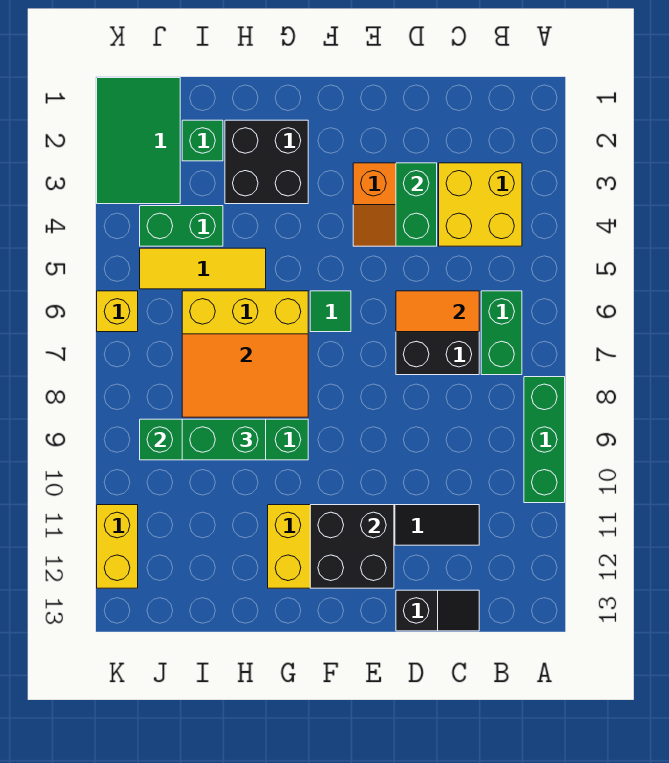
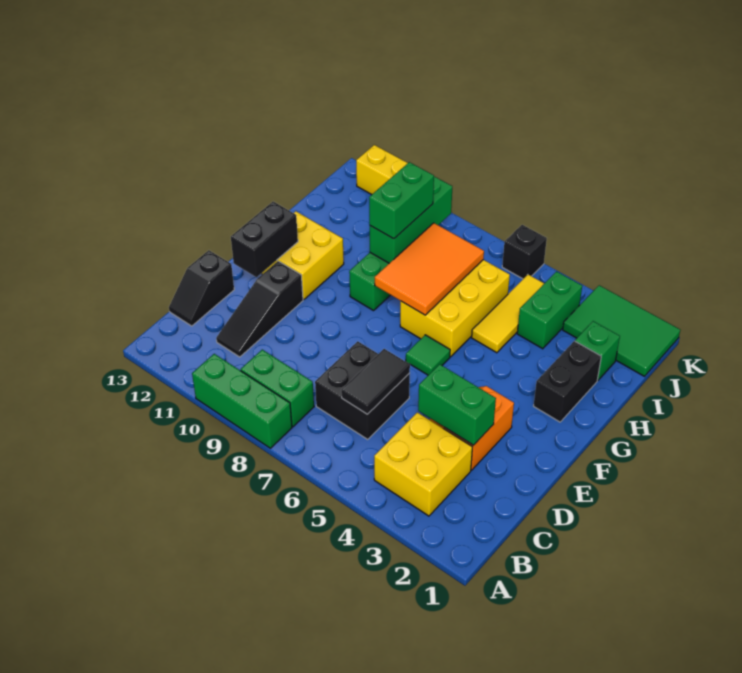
green brick B6:B7 level 1 -> green brick B8:B9 level 1
orange tile C6:D6 level 2 -> black tile C6:D6 level 2
black brick E11:F12 level 2 -> black brick E12:F12 level 2
black brick G2:H3 level 1 -> black brick G2:H2 level 1
yellow brick K6 level 1 -> black brick K6 level 1

